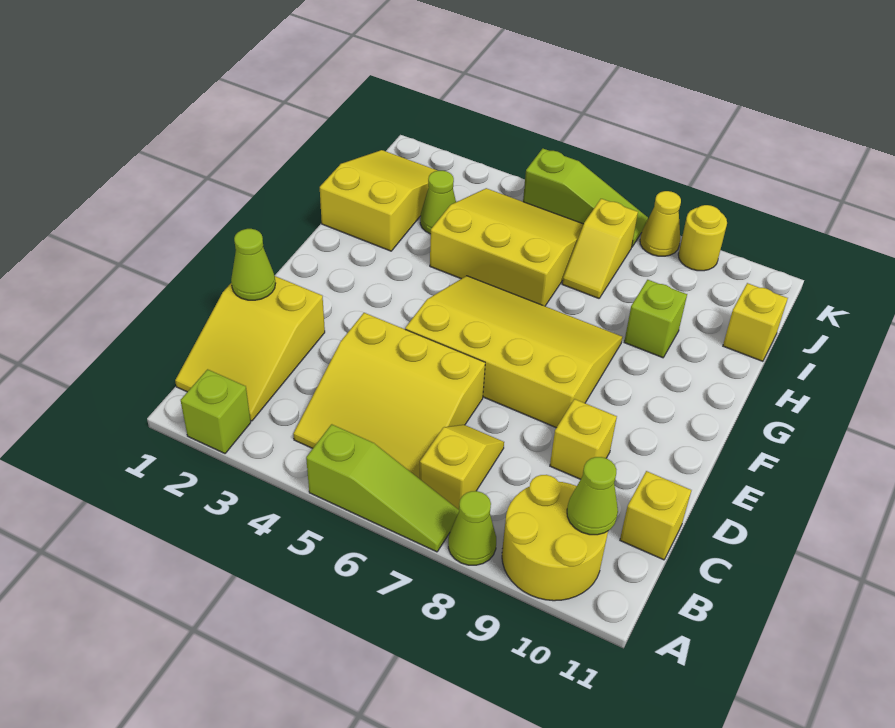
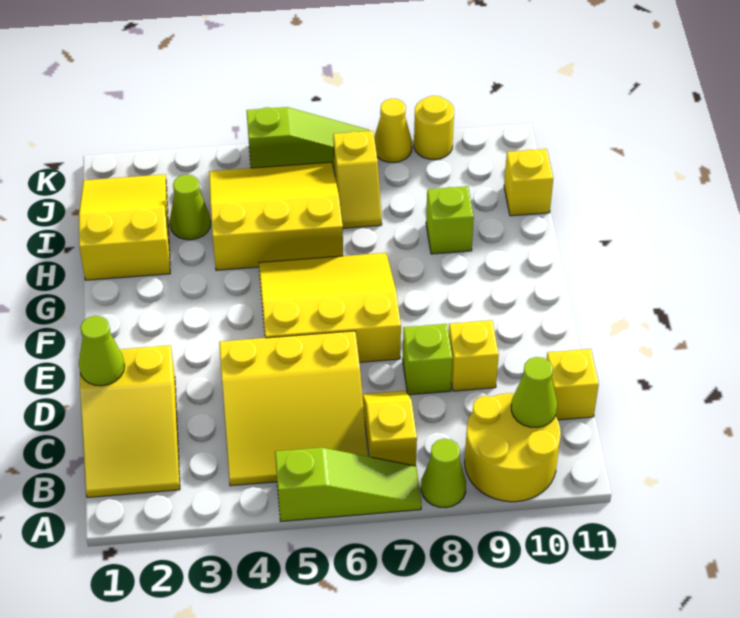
lime brick A2 level 1 -> lime brick D8 level 1
yellow slope E5:G8 level 1 top E -> yellow slope E5:G7 level 1 top E

